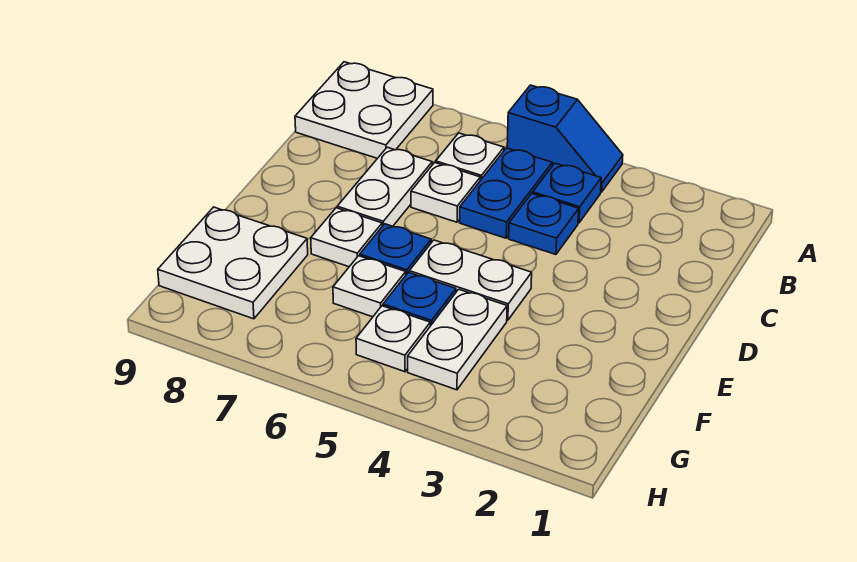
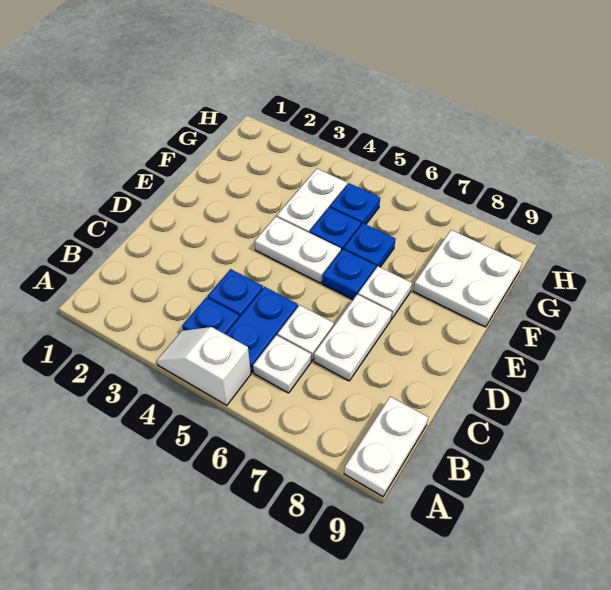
blue slope A4:A5 level 1 top 5 -> white slope A4:A5 level 1 top 5
white plate A8:B9 level 1 -> white plate A9:B9 level 1
white plate F6 level 1 -> blue plate F6 level 1
white plate G5 level 1 -> blue plate G5 level 1

